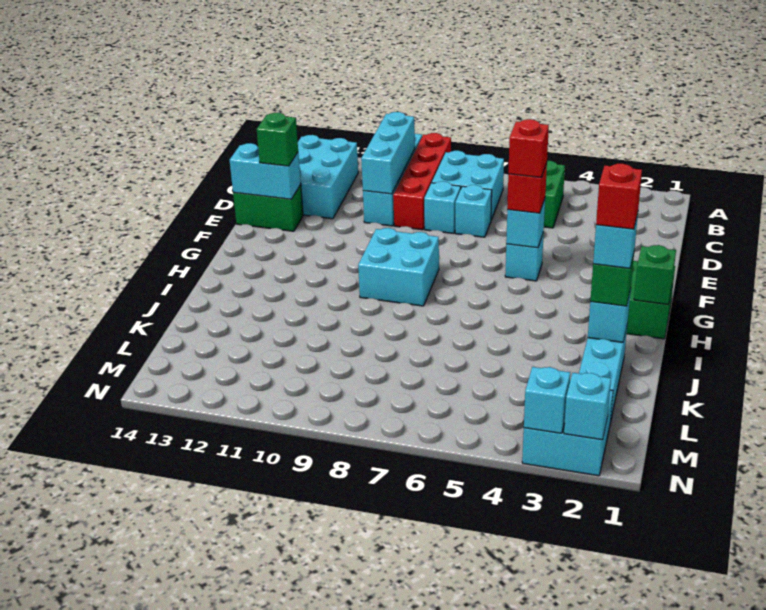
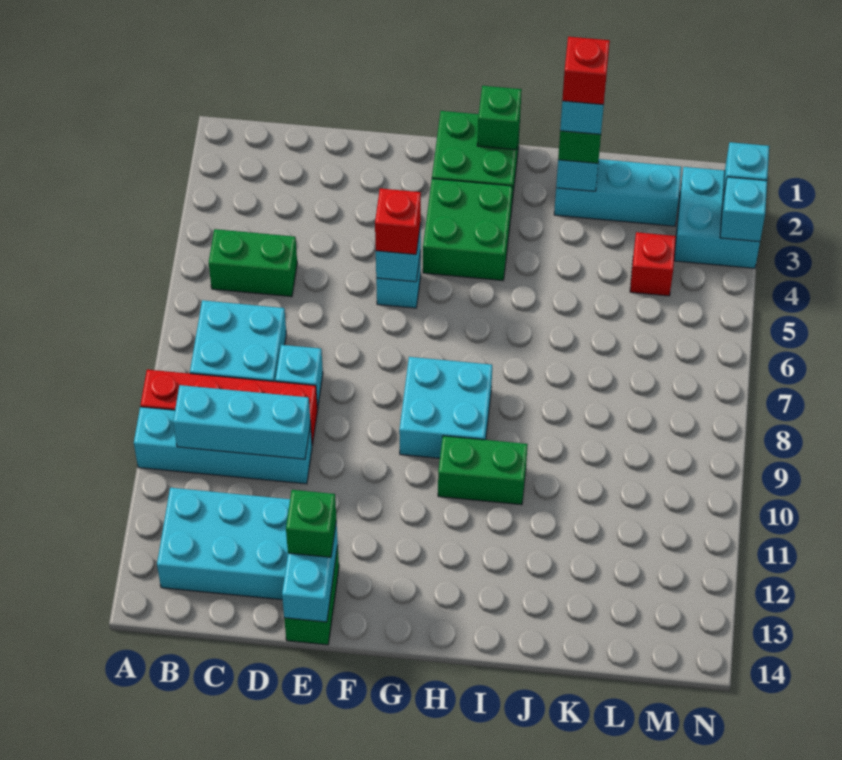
cyan brick D7 level 1 -> none
red brick F5 level 4 -> red brick L4 level 1
none -> green brick G3:H4 level 1
none -> green brick H10:I10 level 1

